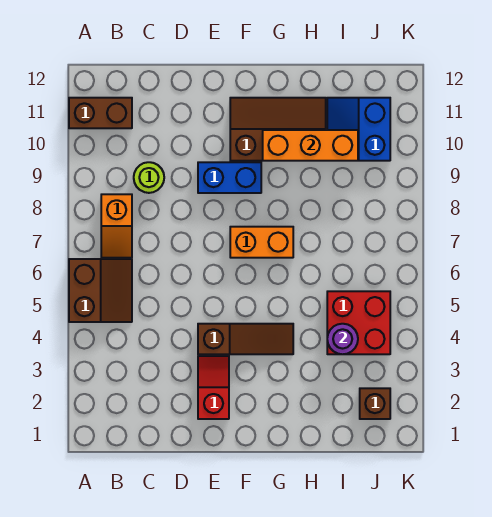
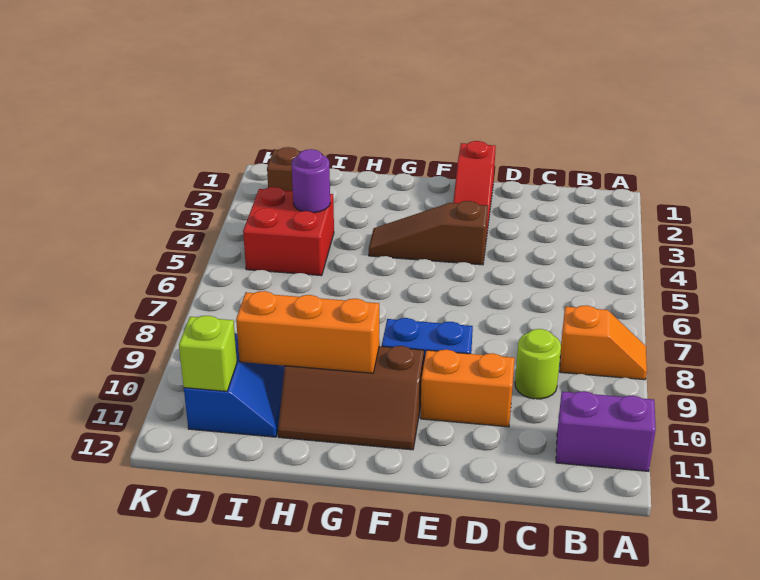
brown slope A5:B6 level 1 top A -> none
brown brick A11:B11 level 1 -> purple brick A11:B11 level 1
orange slope B7:B8 level 1 top 8 -> orange slope A8:B8 level 1 top B
red slope E2:E3 level 1 top 2 -> red slope E1:E3 level 1 top 1
orange brick F7:G7 level 1 -> orange brick D10:E10 level 1
none -> lime brick J11 level 2

